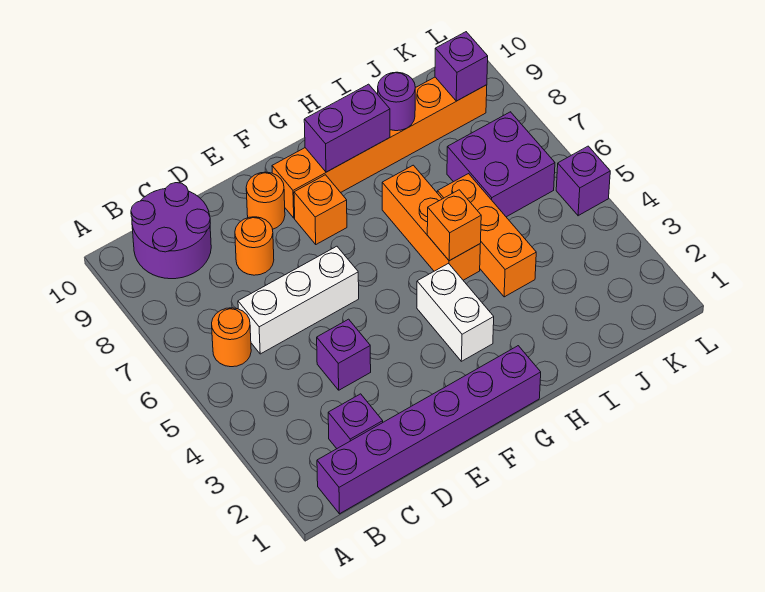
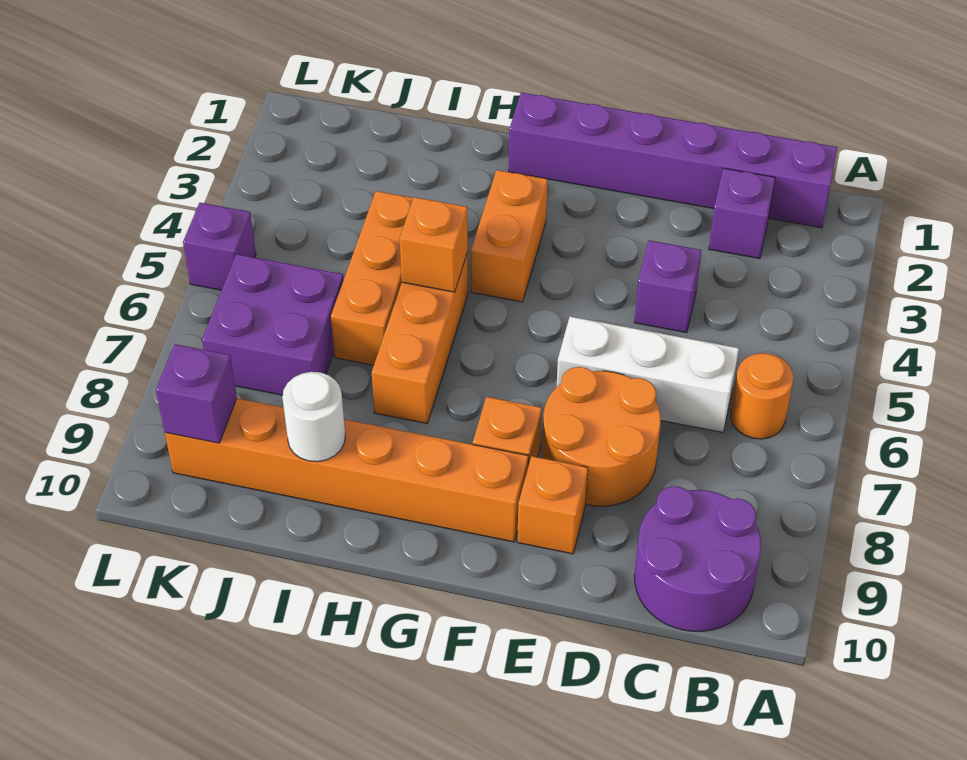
orange round brick D8 level 1 -> orange round brick D7:E8 level 1
orange round brick E9 level 1 -> orange brick E9 level 1
white brick G3:G4 level 1 -> orange brick G3:G4 level 1
purple brick G9:H9 level 2 -> none
purple round brick I9 level 2 -> white round brick I9 level 2

